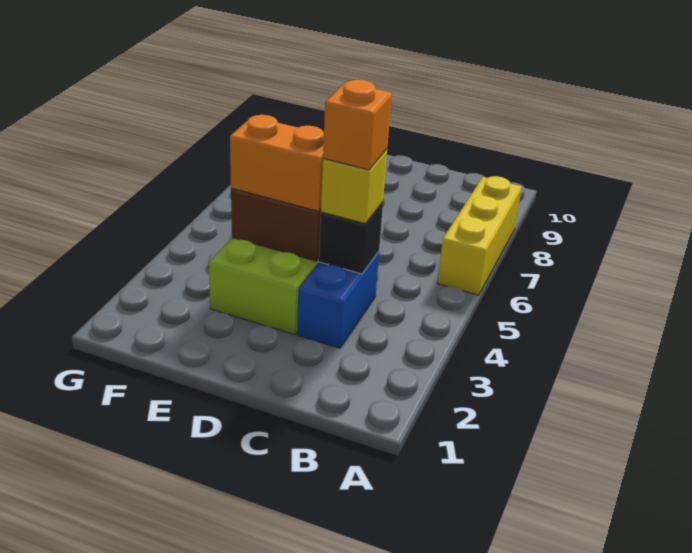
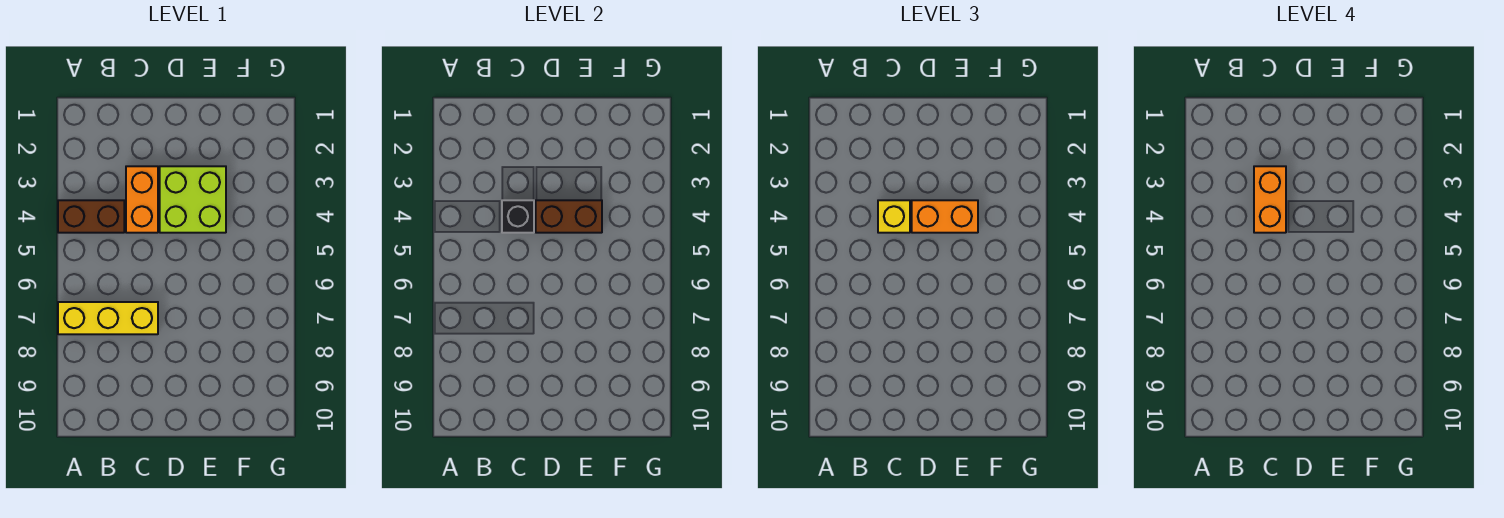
none -> brown brick A4:B4 level 1
yellow brick A6:A8 level 1 -> yellow brick A7:C7 level 1
blue brick C3:C4 level 1 -> orange brick C3:C4 level 1
orange brick C4 level 4 -> orange brick C3:C4 level 4

